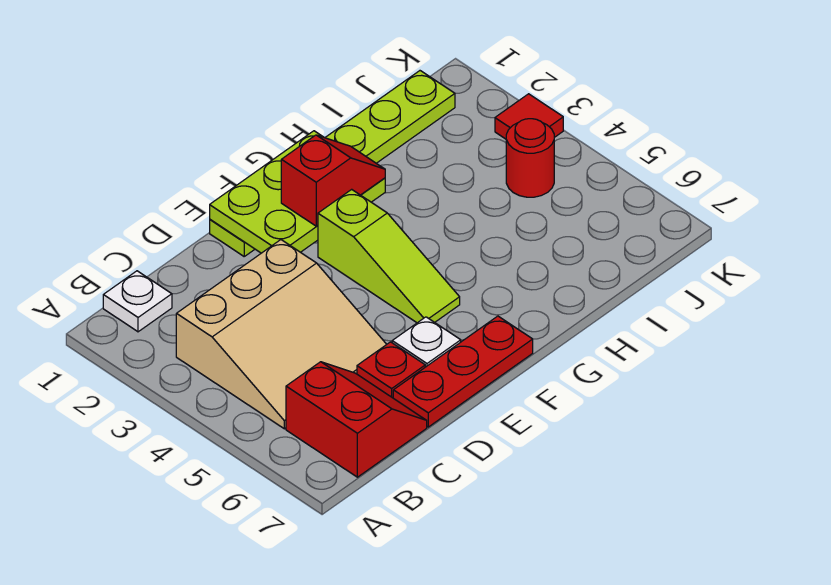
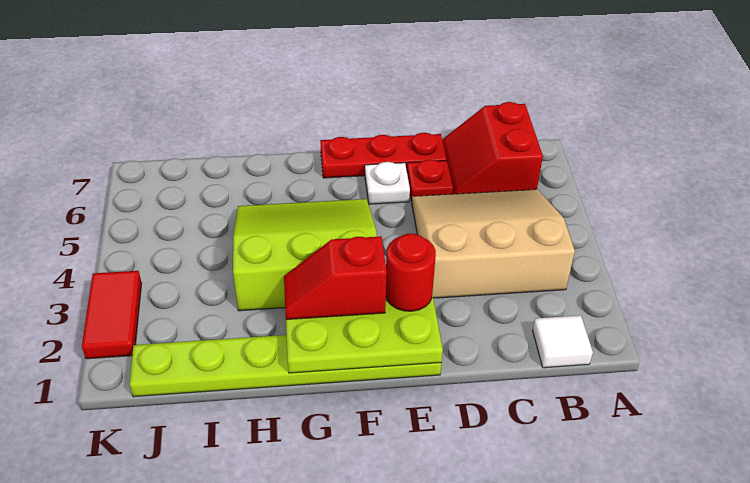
white plate B1 level 1 -> white tile B1 level 1
lime slope F3:F5 level 1 top 3 -> lime slope F3:H5 level 1 top 3
red round brick J4 level 1 -> red round brick E2 level 3
red tile K3 level 1 -> red tile K2:K3 level 1

